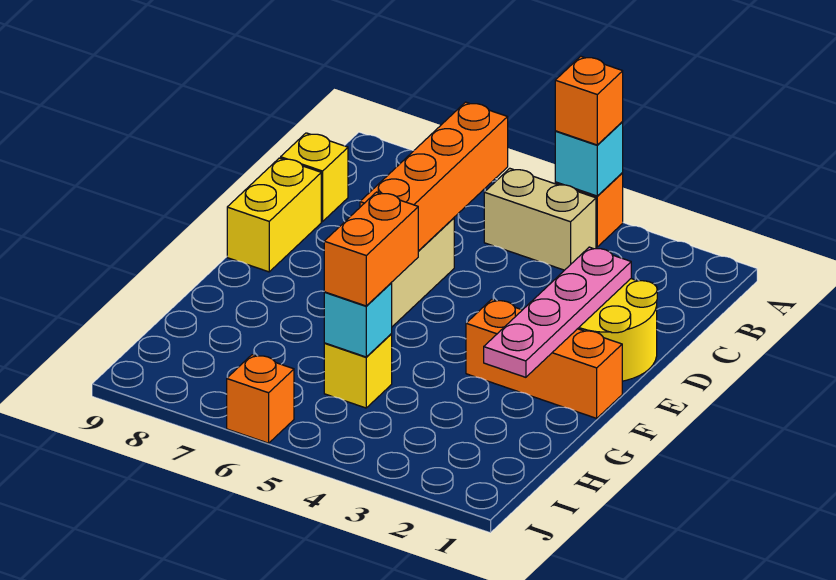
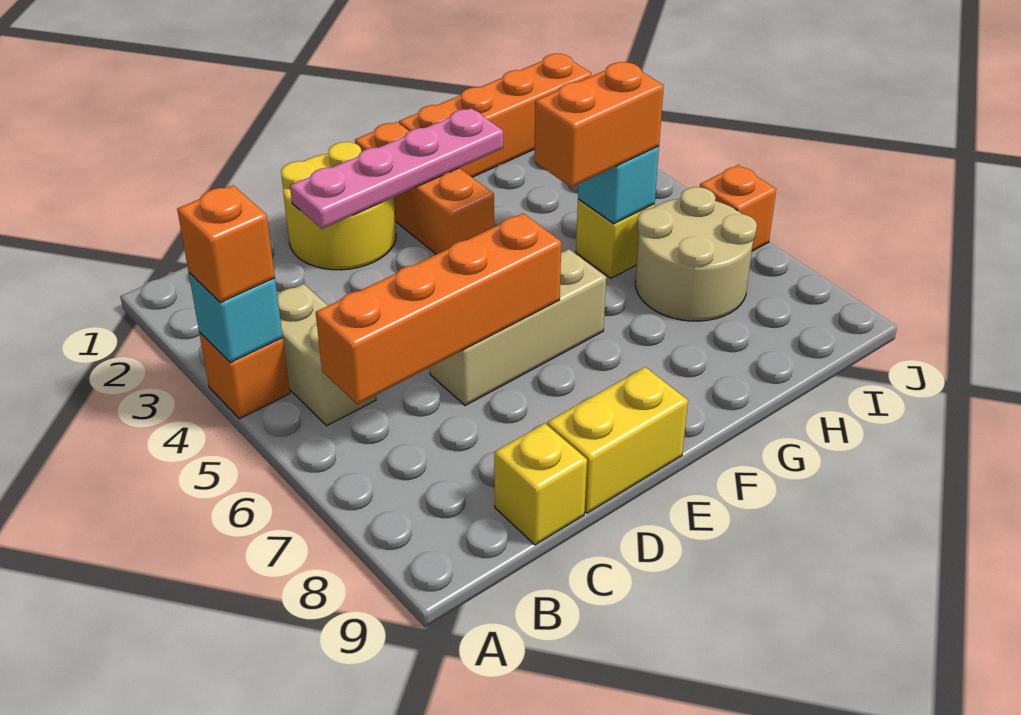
none -> orange brick G1:J1 level 1
none -> tan round brick H6:I7 level 1

